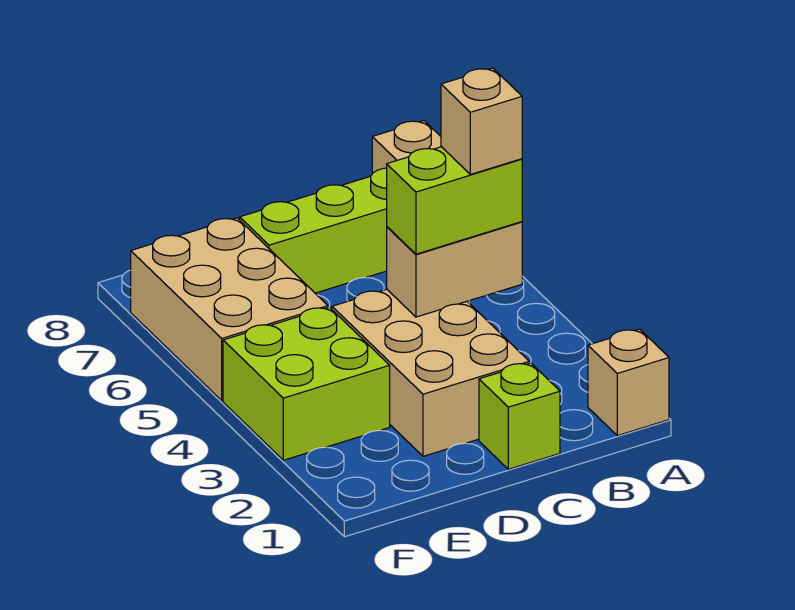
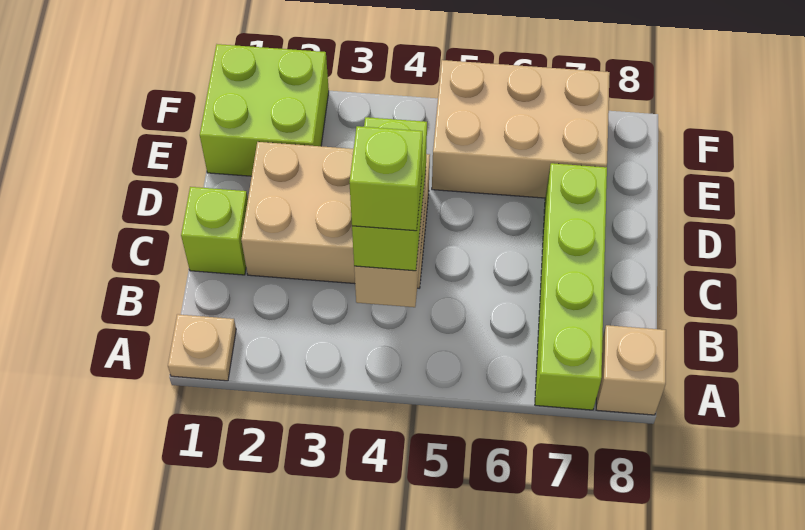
tan brick A1 level 1 -> tan plate A1 level 1
tan brick B4 level 4 -> lime brick B4 level 4
lime brick E3:F4 level 1 -> lime brick E1:F2 level 1

